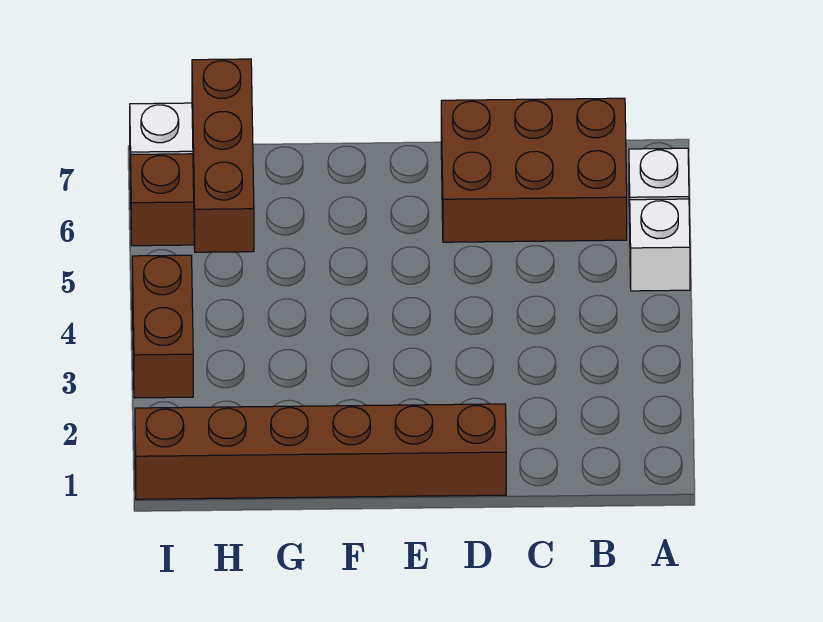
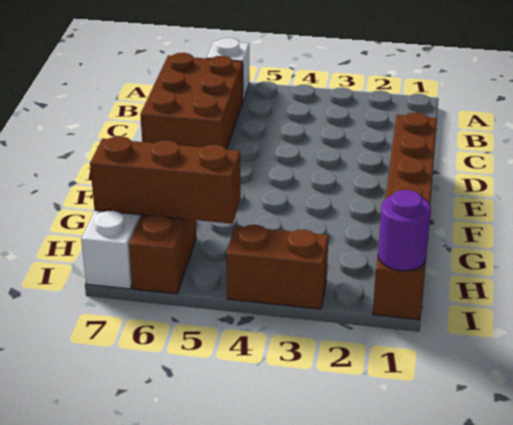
white brick A5 level 1 -> none
none -> purple round brick I1 level 2

